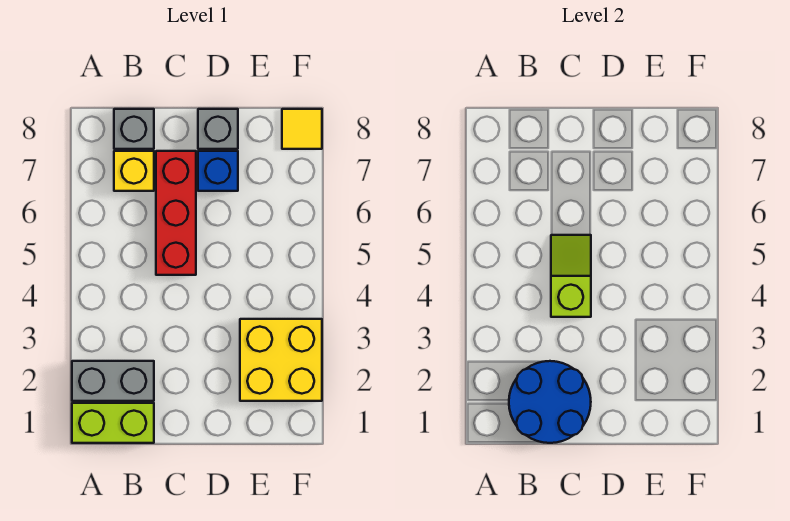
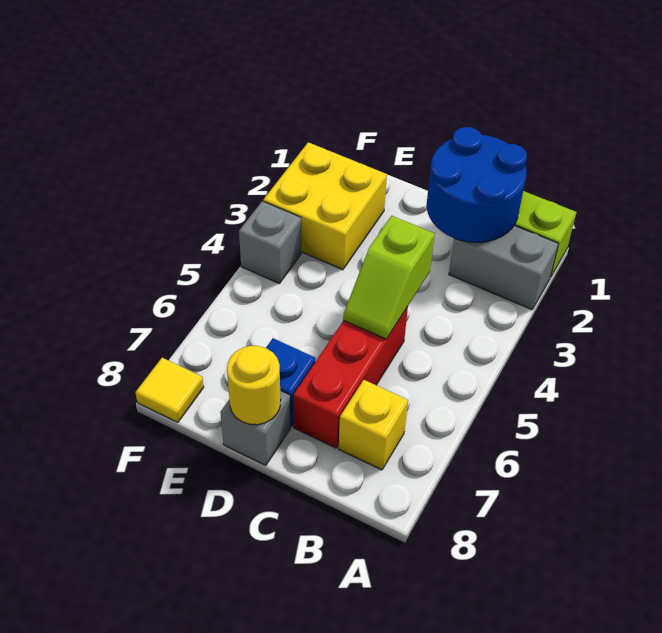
grey brick B8 level 1 -> grey brick F4 level 1
none -> yellow round brick D8 level 2

